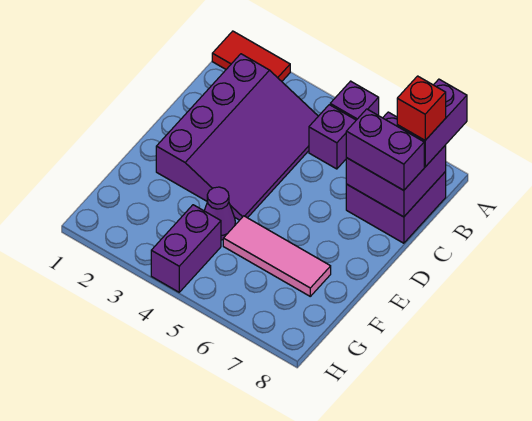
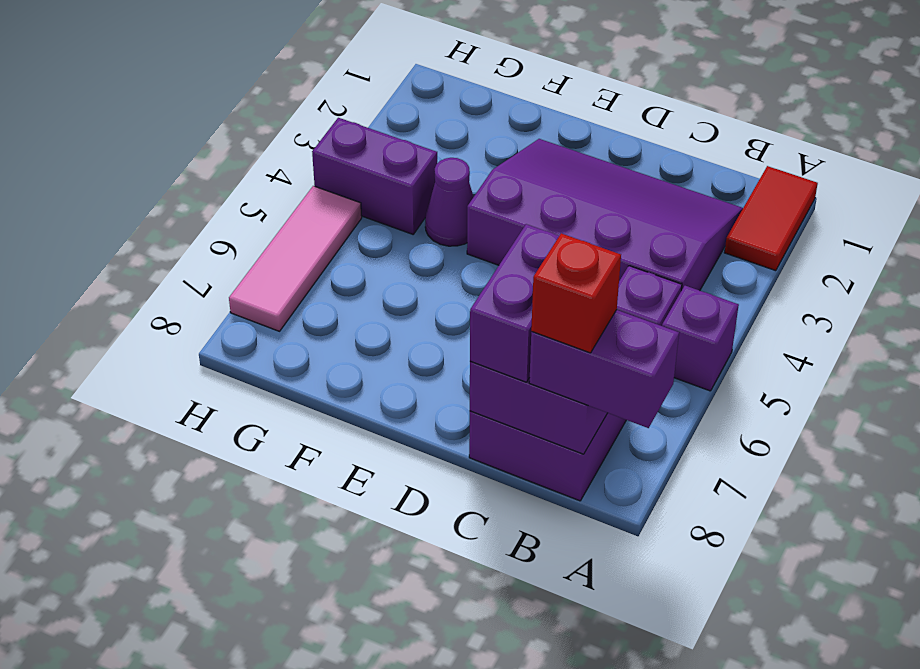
purple slope B2:E4 level 1 top 2 -> purple slope B2:E4 level 1 top 4
pink tile F5:F7 level 1 -> pink tile H5:H7 level 1

